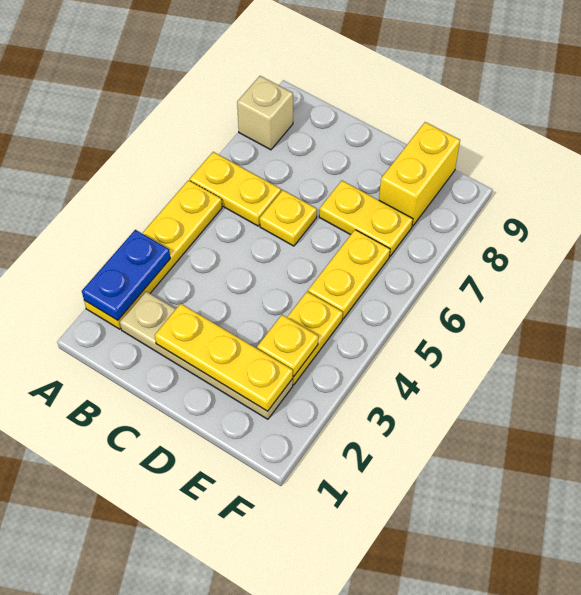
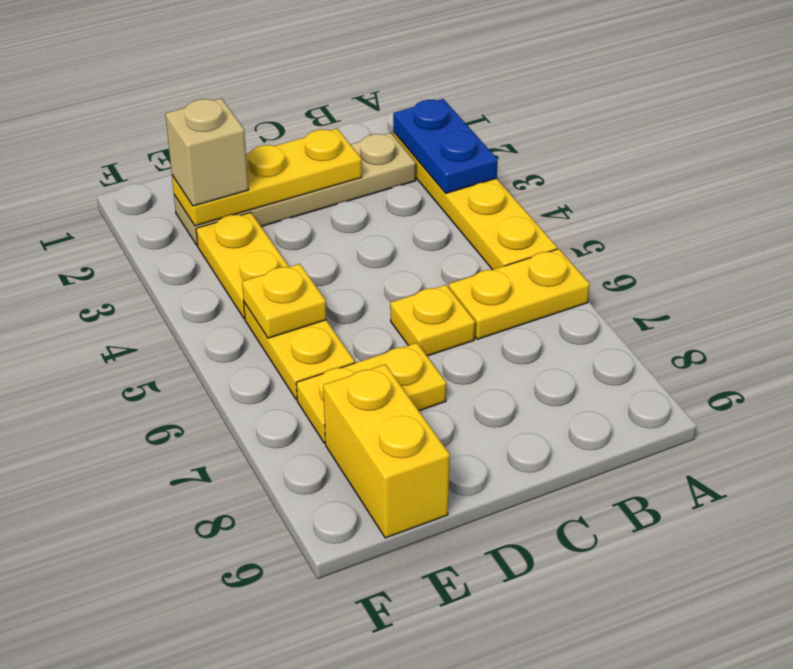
tan brick A8 level 1 -> tan brick E2 level 3
yellow plate E3 level 2 -> yellow plate E5 level 2

